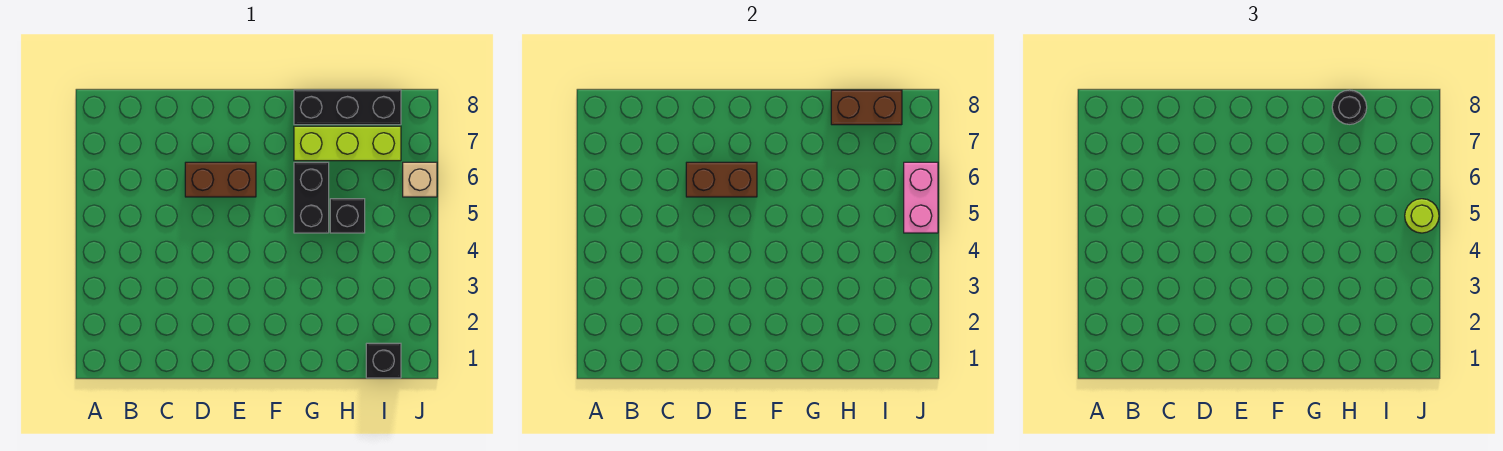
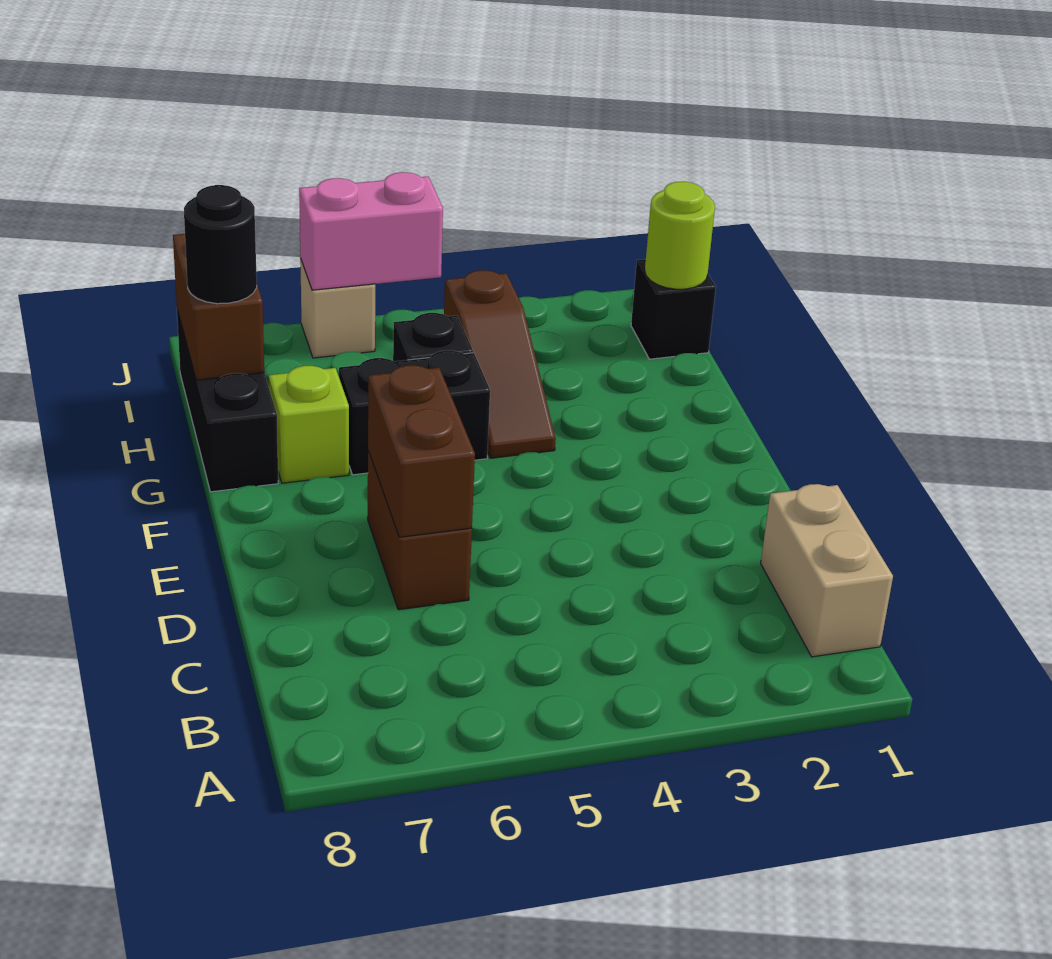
none -> tan brick B1:C1 level 1
none -> brown slope G4:I4 level 1 top I
lime brick G7:I7 level 1 -> lime brick G7 level 1
lime round brick J5 level 3 -> lime round brick I1 level 2

